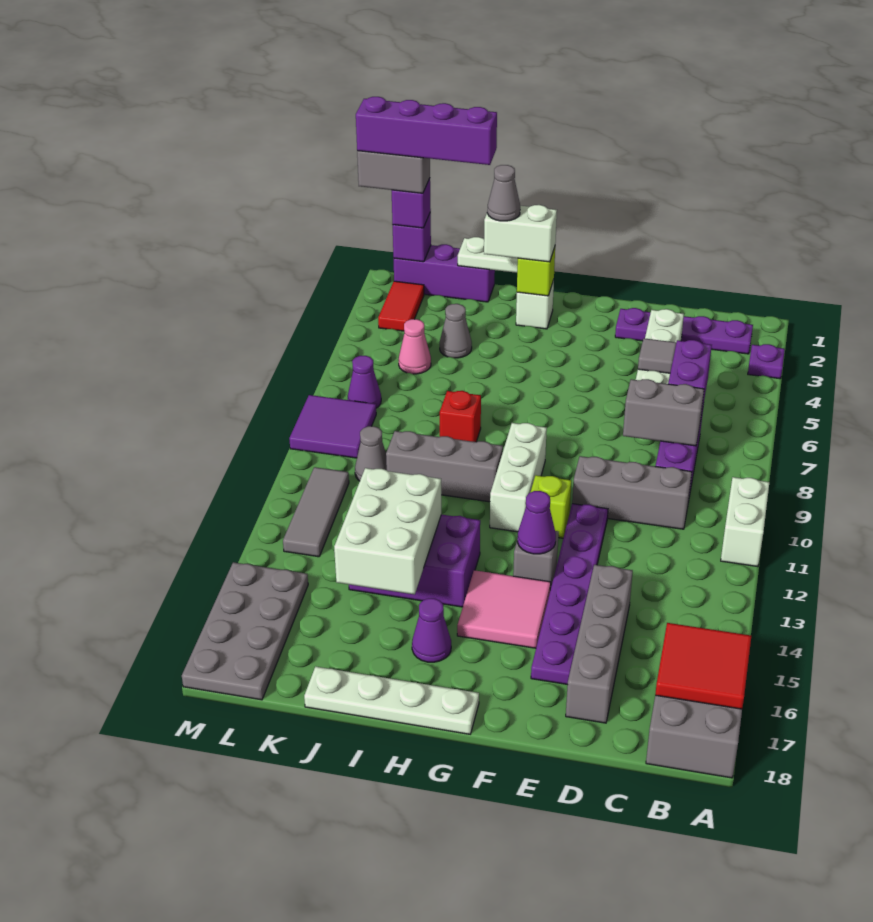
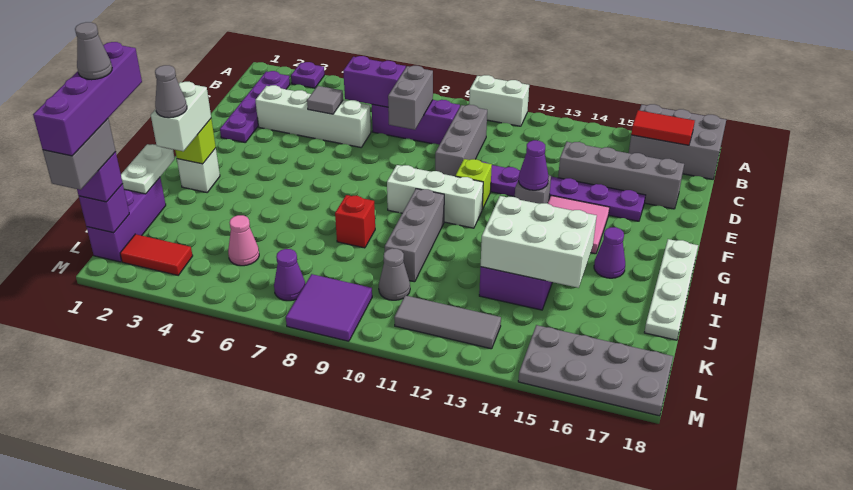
red tile A16:B17 level 2 -> red tile B16:B17 level 2
grey cone J4 level 1 -> grey cone K1 level 6

